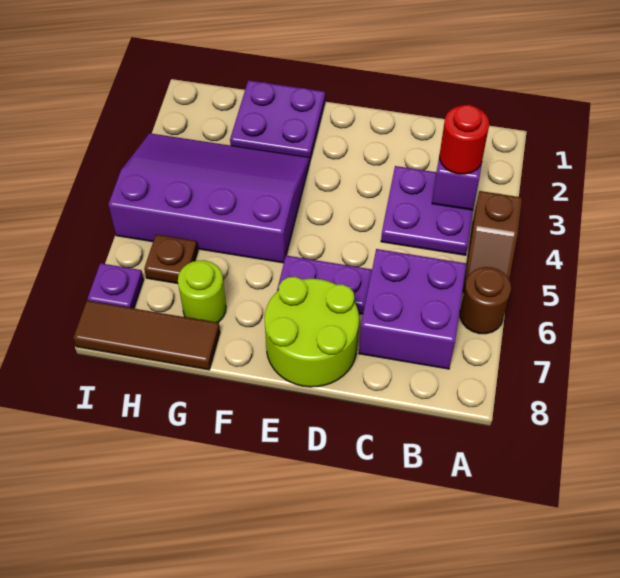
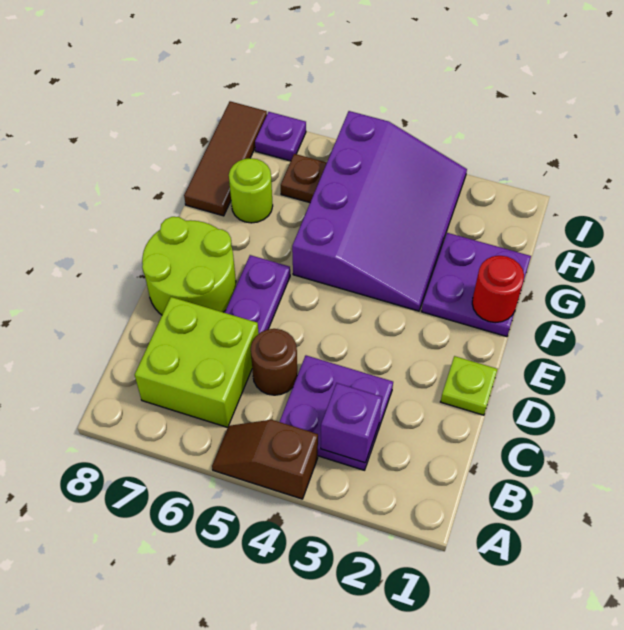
brown round brick A6 level 1 -> brown round brick C5 level 1
red round brick B3 level 3 -> red round brick F1 level 2
purple brick B6:C7 level 1 -> lime brick B6:C7 level 1
none -> lime plate D1 level 1

